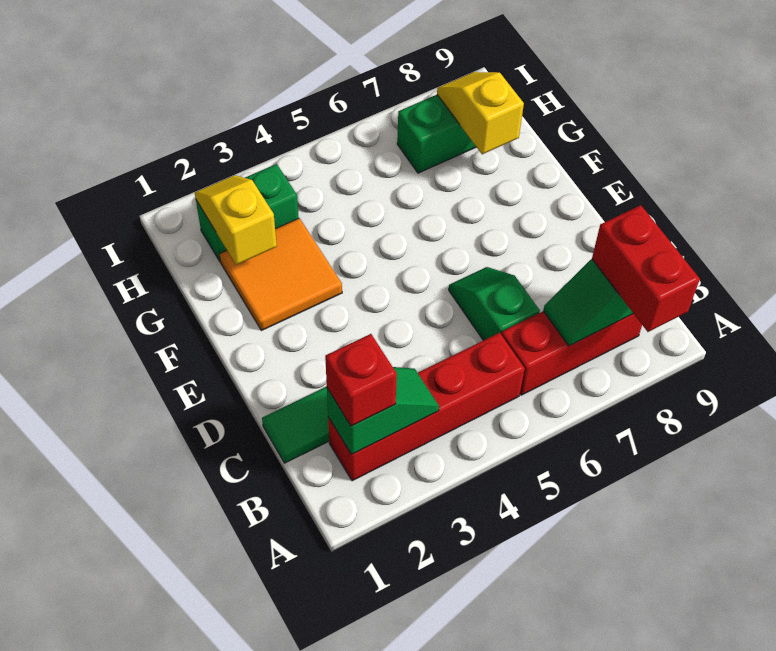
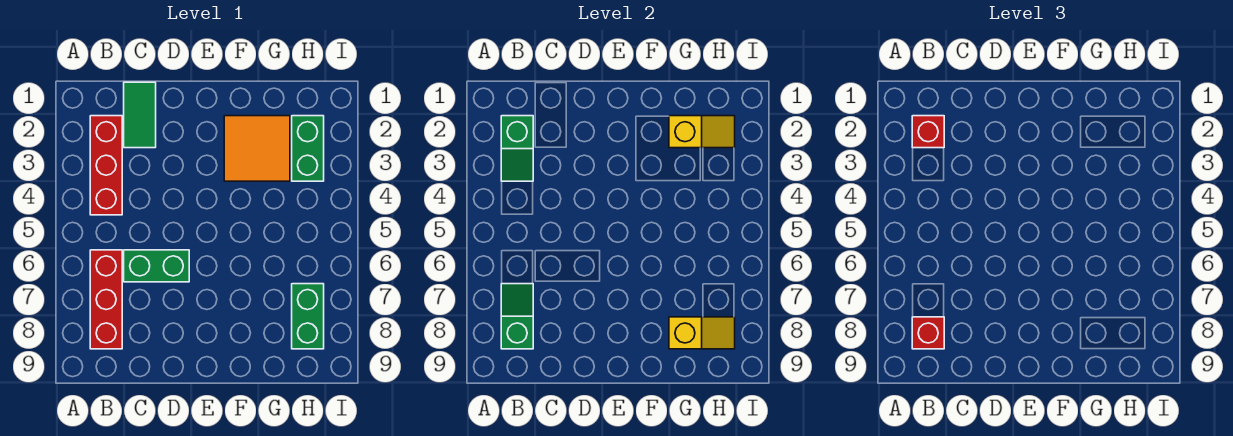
red brick A8:B8 level 3 -> red brick B8 level 3
red brick B2:B5 level 1 -> red brick B2:B4 level 1
green slope C6:D6 level 1 top C -> green brick C6:D6 level 1

